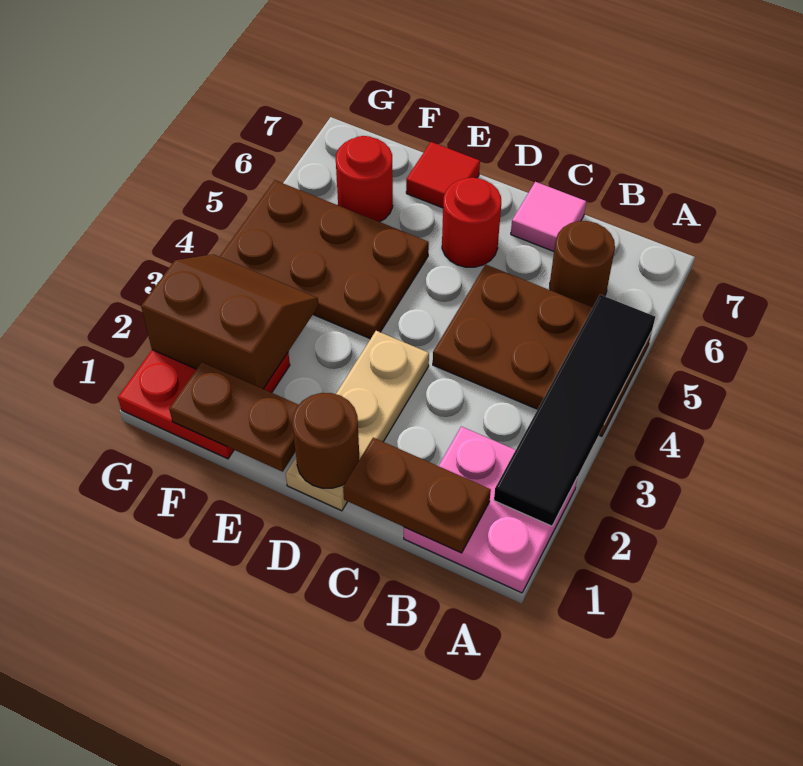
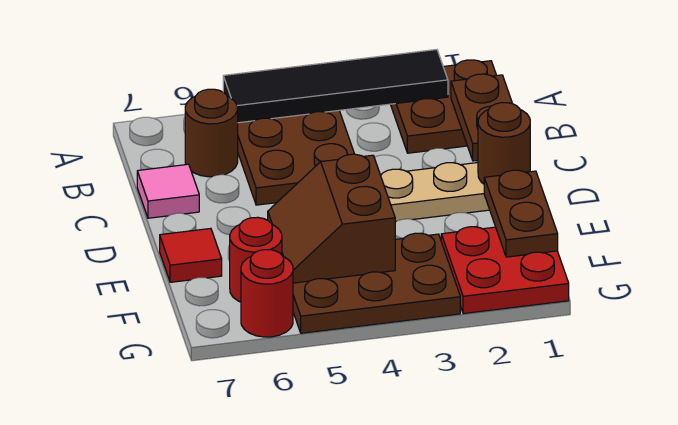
pink plate A1:B2 level 1 -> brown plate A1:B2 level 1
red round brick D6 level 1 -> red round brick G6 level 1
brown plate E4:G5 level 1 -> brown plate F3:G5 level 1
brown slope F2:G3 level 2 top 2 -> brown slope E4:F5 level 2 top 4

